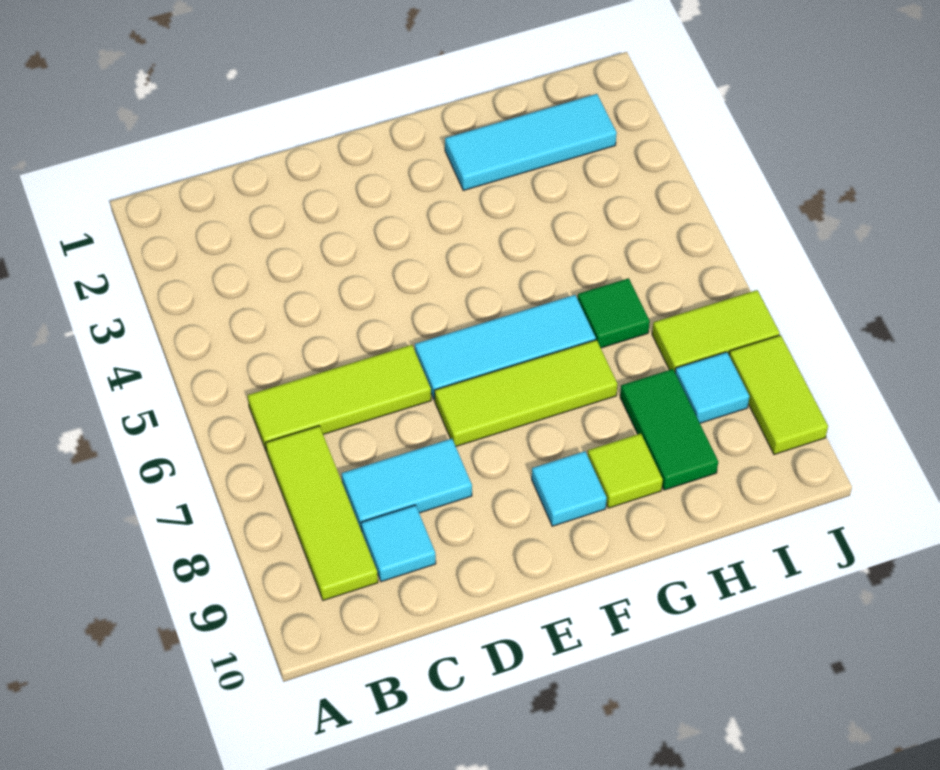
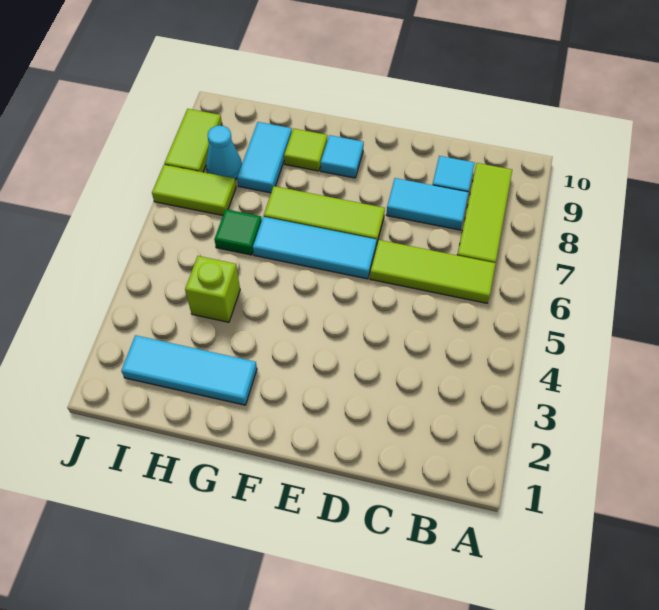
none -> lime brick H4 level 1
green tile H8:H9 level 1 -> cyan tile H8:H9 level 1
cyan tile I8 level 1 -> cyan cone I8 level 1

